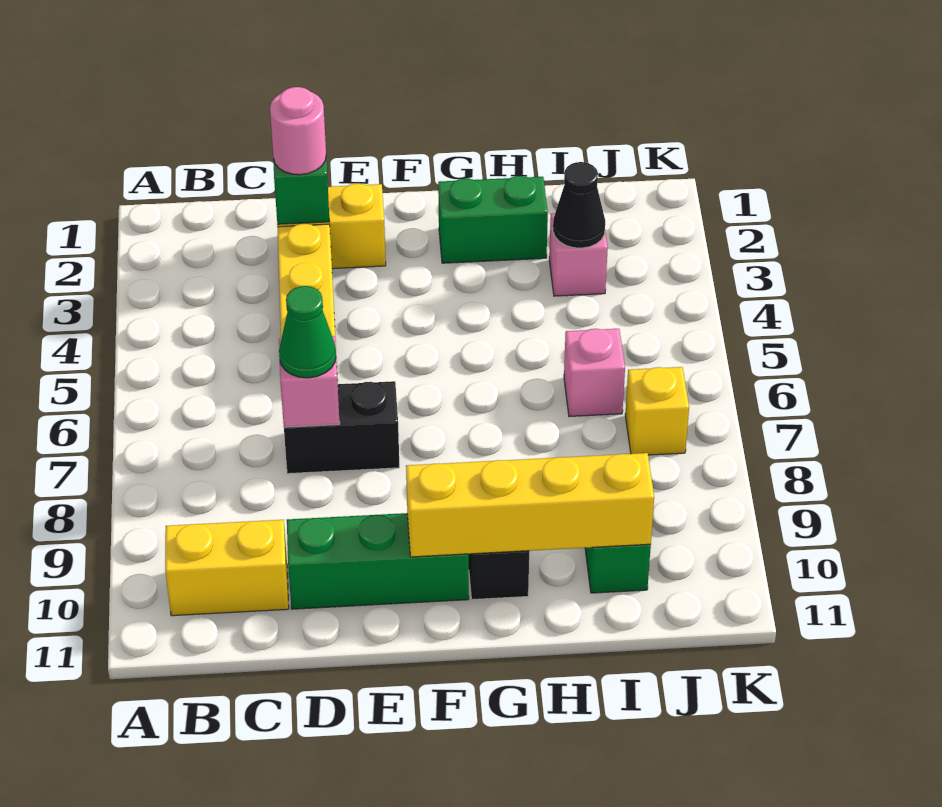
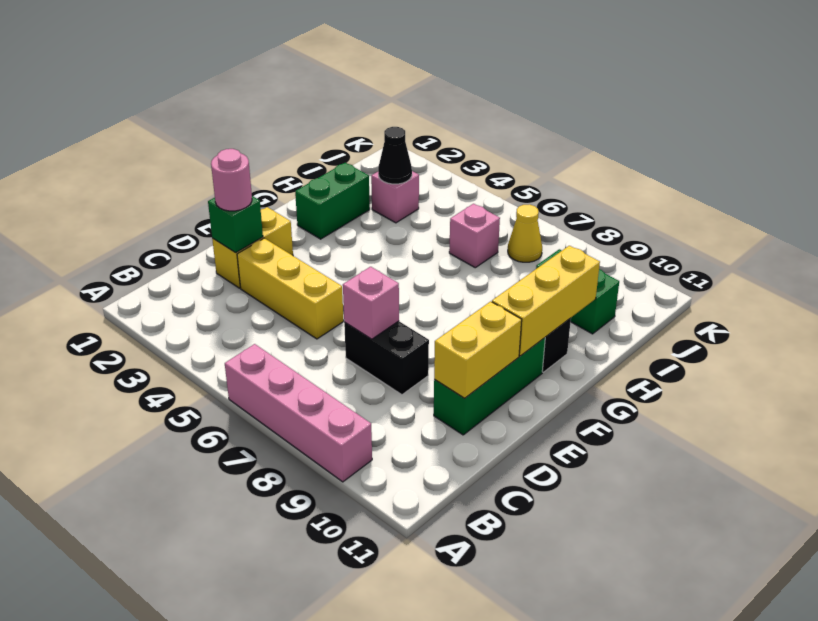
none -> pink brick A6:A9 level 1
yellow brick B10:C10 level 1 -> yellow brick D10:E10 level 2
black brick D7:E7 level 1 -> black brick D7:D8 level 1
green cone D7 level 3 -> none
yellow brick F10:I10 level 2 -> yellow brick F10:H10 level 2
yellow brick J7 level 1 -> yellow cone J7 level 1

